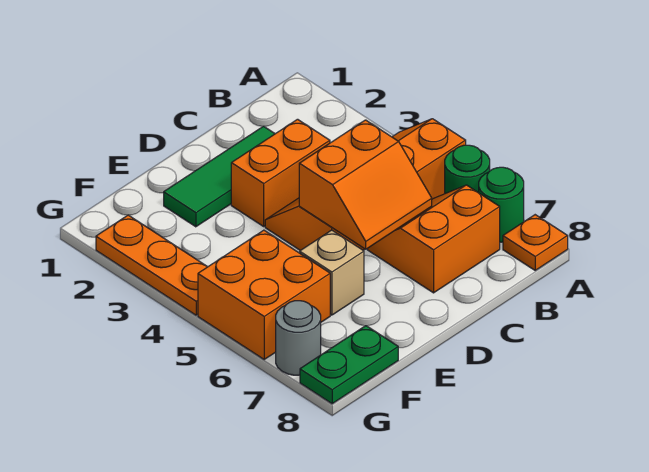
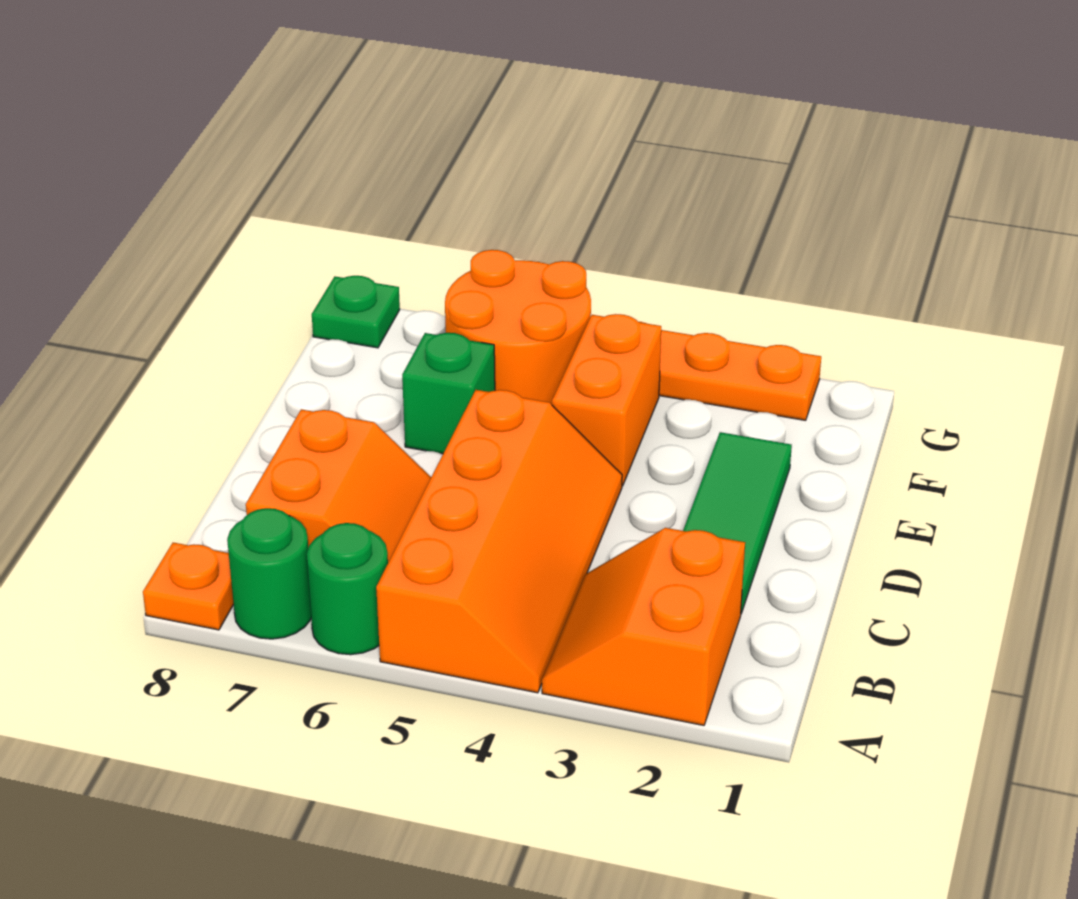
orange brick C3:D3 level 1 -> orange brick E4:F4 level 1
orange slope C5:D6 level 2 top 5 -> orange slope A2:B3 level 1 top 2
tan brick E6 level 1 -> green brick E6 level 1
orange brick F5:G6 level 1 -> orange round brick F5:G6 level 1
green plate F8:G8 level 1 -> green plate G8 level 1
grey round brick G7 level 1 -> none

